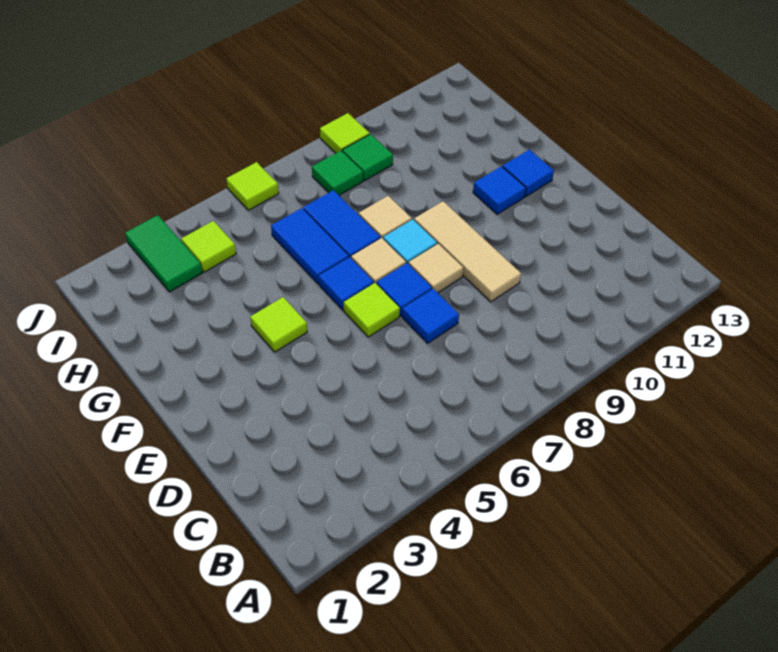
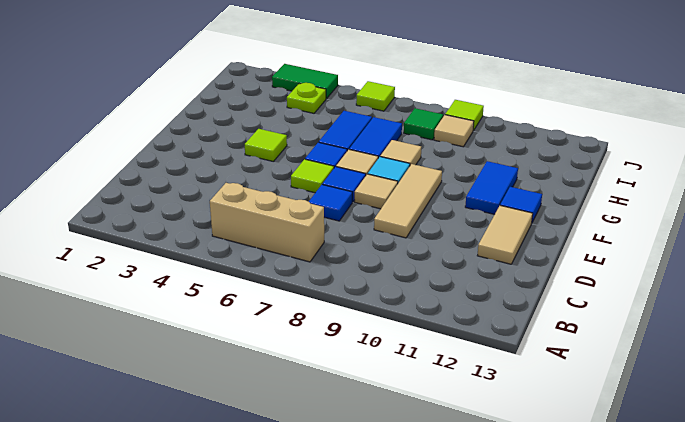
none -> tan brick B5:B7 level 1
none -> tan tile D12:E12 level 1
blue tile F11 level 1 -> blue tile F11:G11 level 1
green tile I3:J3 level 1 -> green tile J3:J4 level 1
lime tile I4 level 1 -> lime plate I4 level 1
green tile I9 level 1 -> tan tile I9 level 1

